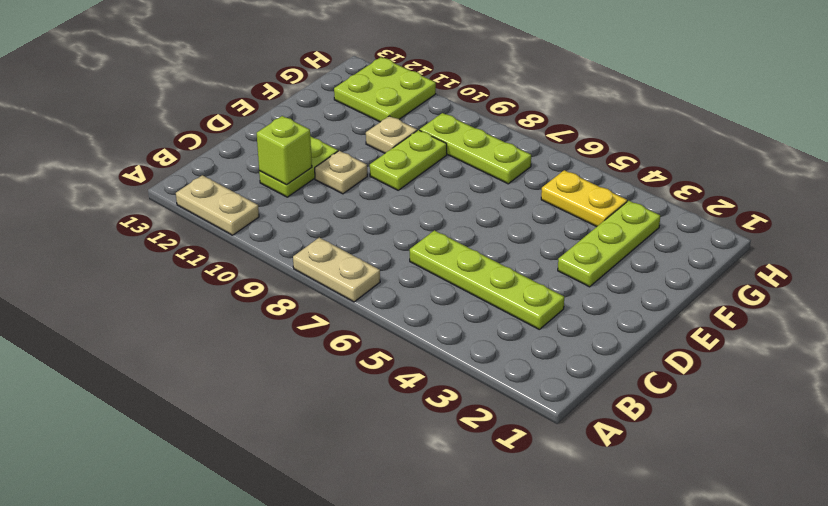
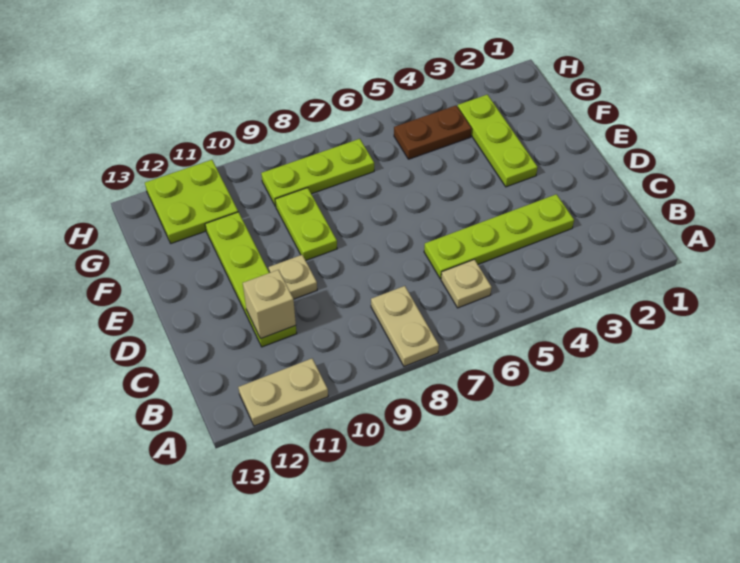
tan plate A7:A8 level 1 -> tan plate A8:B8 level 1
lime plate C11:D11 level 1 -> lime plate C11:F11 level 1
lime brick C11 level 2 -> tan brick C11 level 2
tan plate F10 level 1 -> tan plate B6 level 1
yellow plate G4:G5 level 1 -> brown plate G4:G5 level 1

